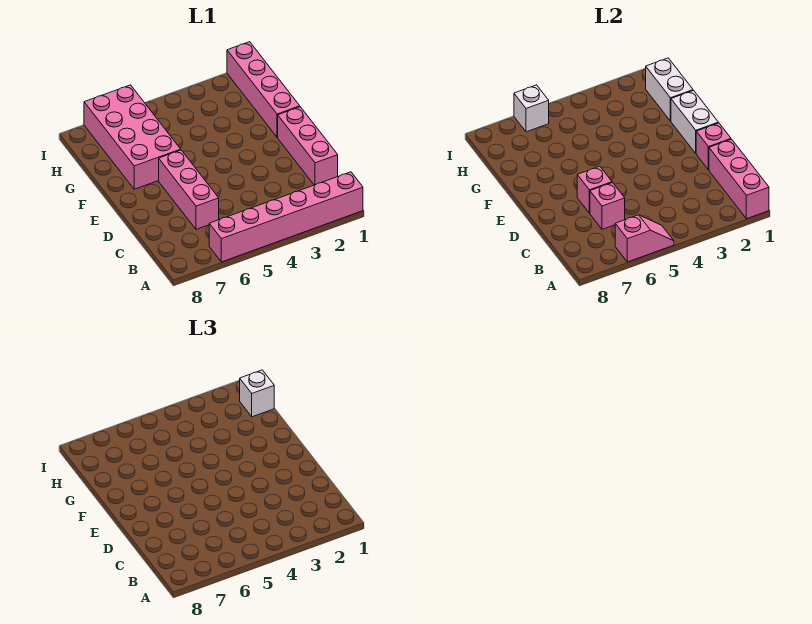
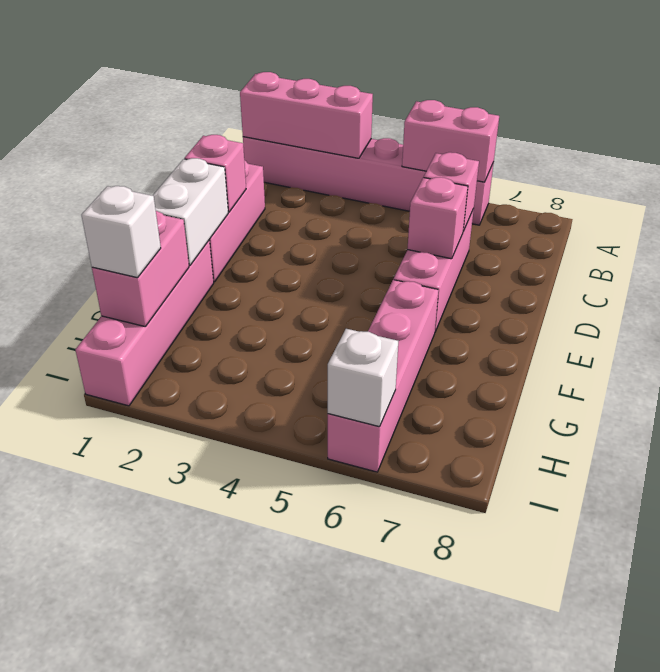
pink brick A1:C1 level 2 -> pink brick A1:A3 level 2
pink slope A5:A6 level 2 top 6 -> pink brick A5:A6 level 2
pink brick F6:I7 level 1 -> pink brick F6:I6 level 1
white brick G1:H1 level 2 -> pink brick G1:H1 level 2

